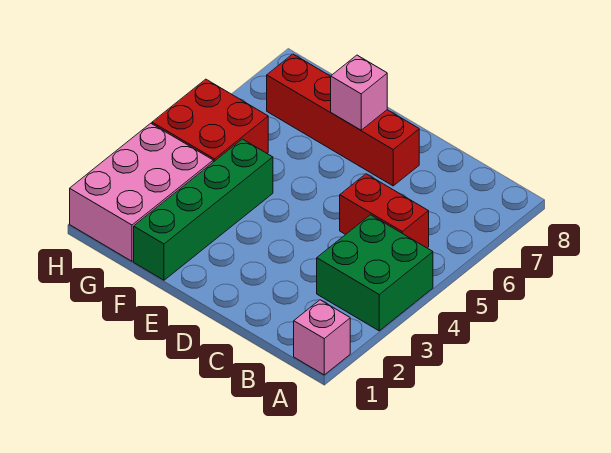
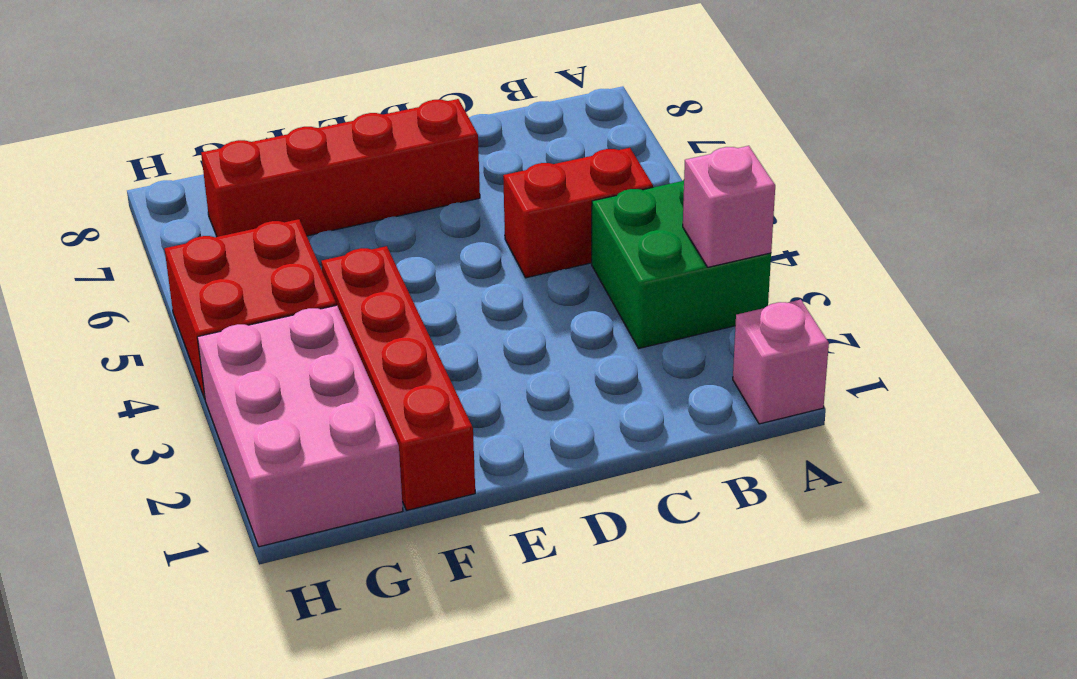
pink brick E7 level 2 -> pink brick A3 level 2
green brick F1:F4 level 1 -> red brick F1:F4 level 1

